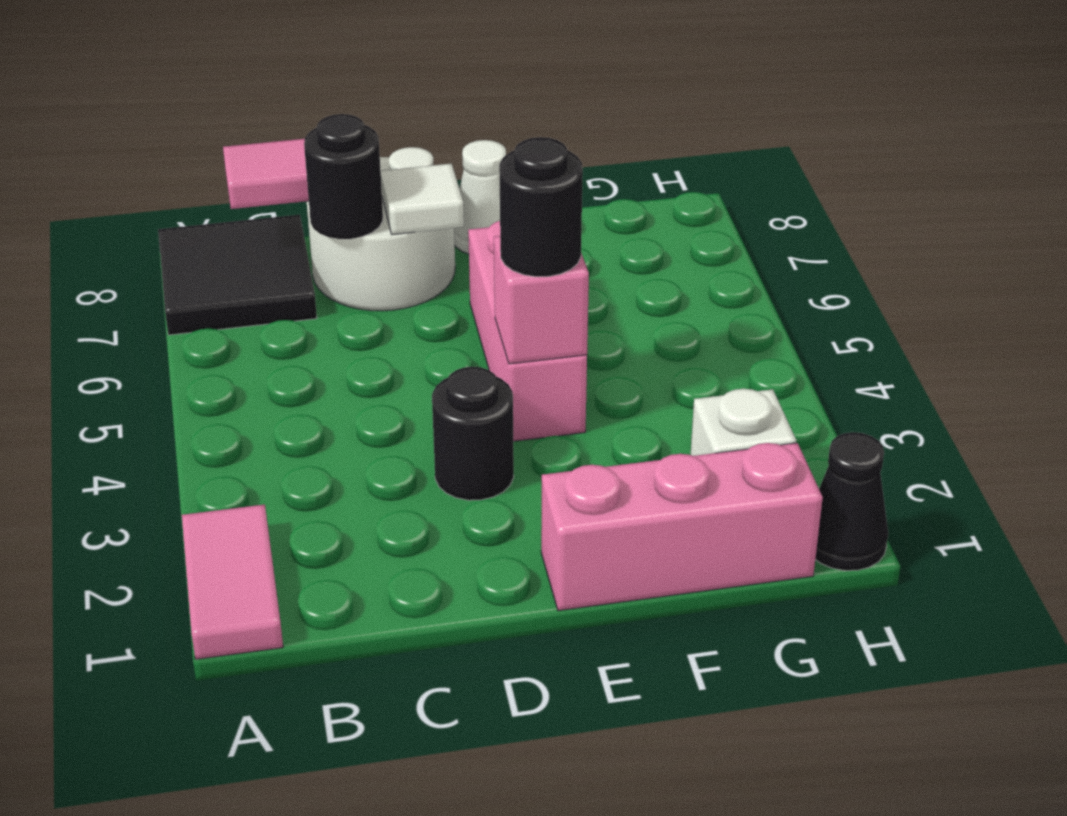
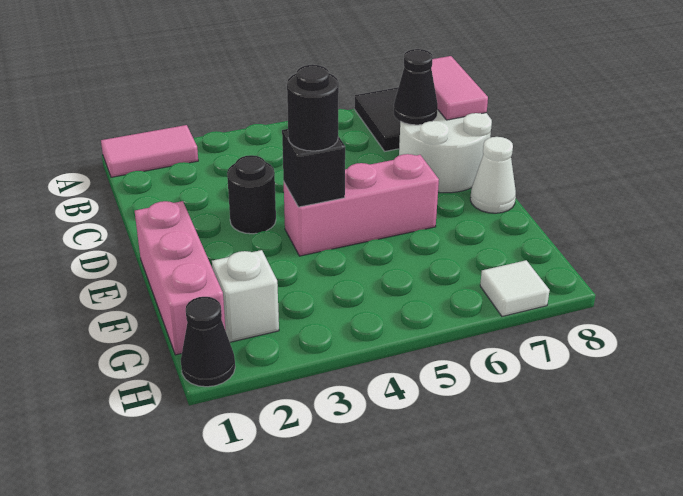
black round brick C7 level 2 -> black cone C7 level 2
white tile D7 level 2 -> white tile H7 level 1
pink brick E4 level 2 -> black brick E4 level 2

